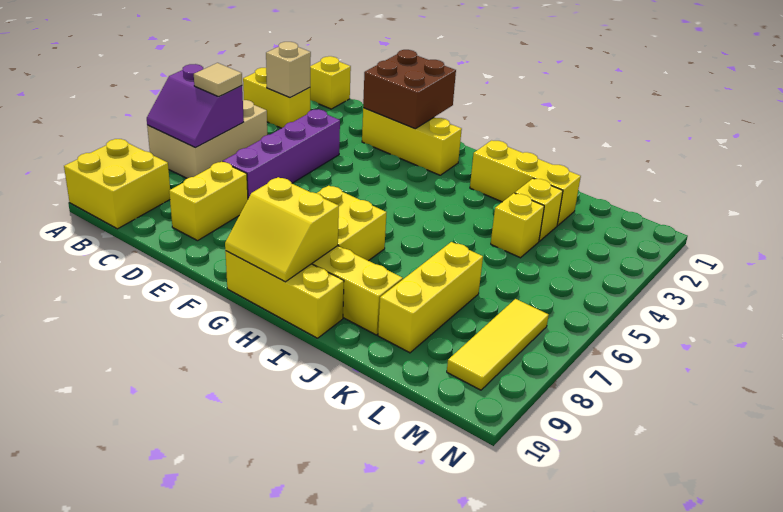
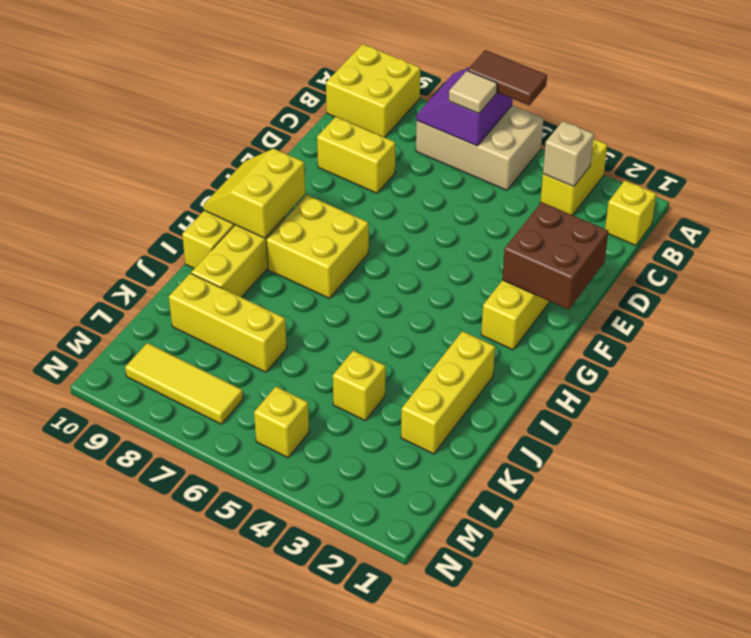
none -> brown tile A5:A6 level 3
purple brick D4:D7 level 1 -> none
yellow brick K3 level 1 -> yellow brick M5 level 1

